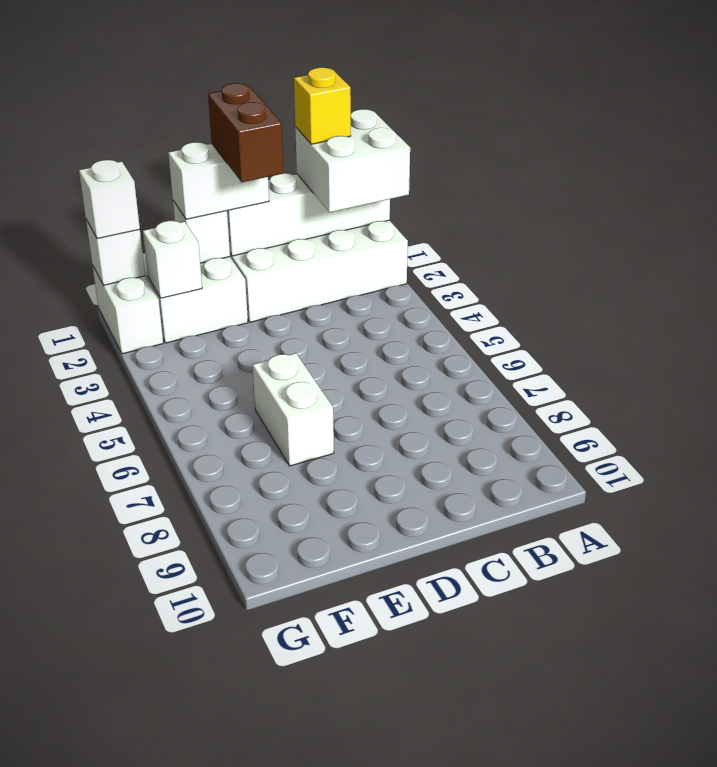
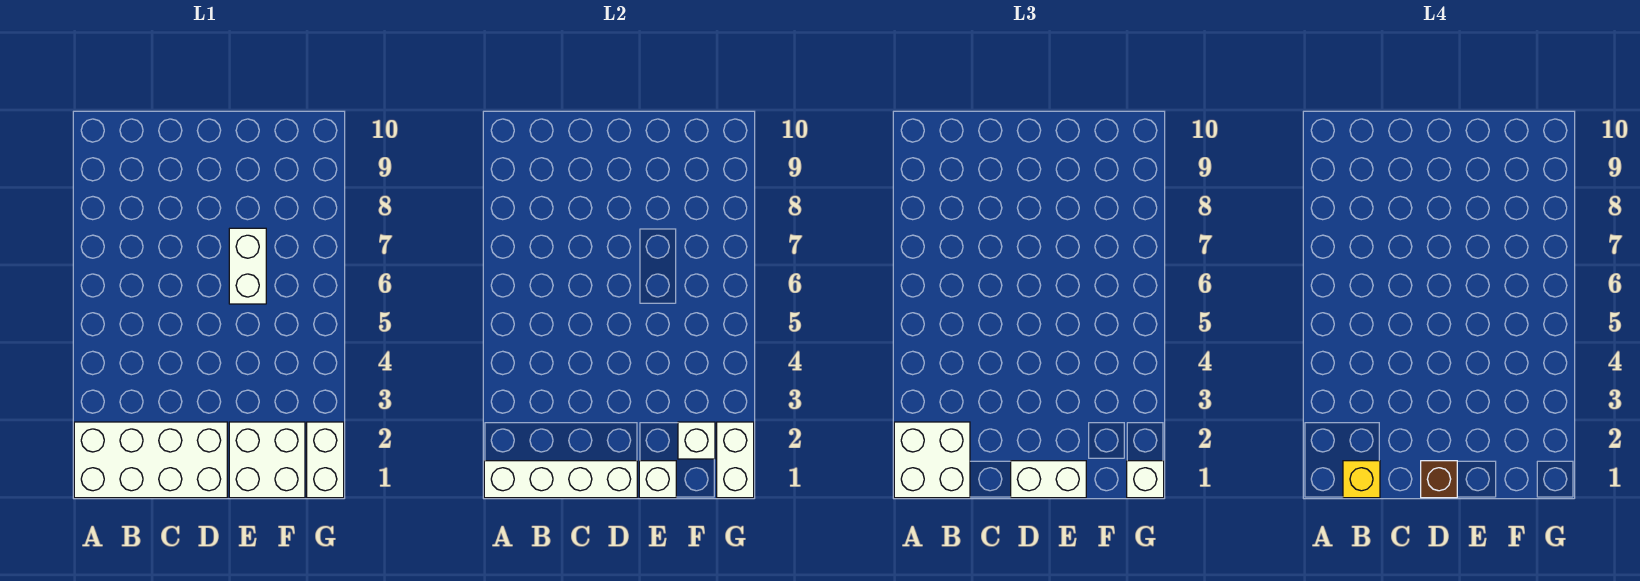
brown brick D1:D2 level 4 -> brown brick D1 level 4
white brick G1 level 2 -> white brick G1:G2 level 2

